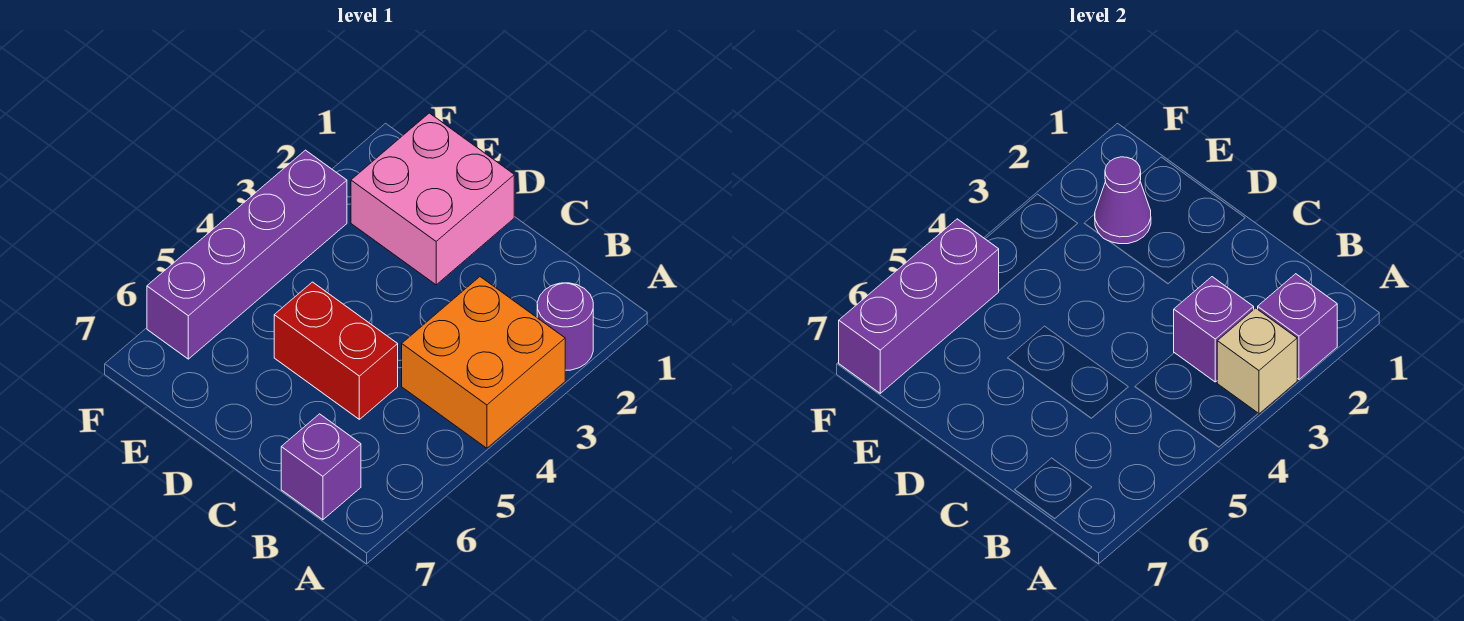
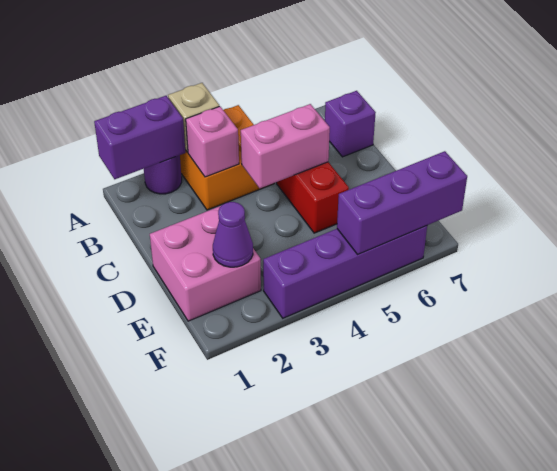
purple brick A2 level 2 -> purple brick A1:A2 level 2
purple brick B3 level 2 -> pink brick B3 level 2
none -> pink brick C4:C5 level 2

